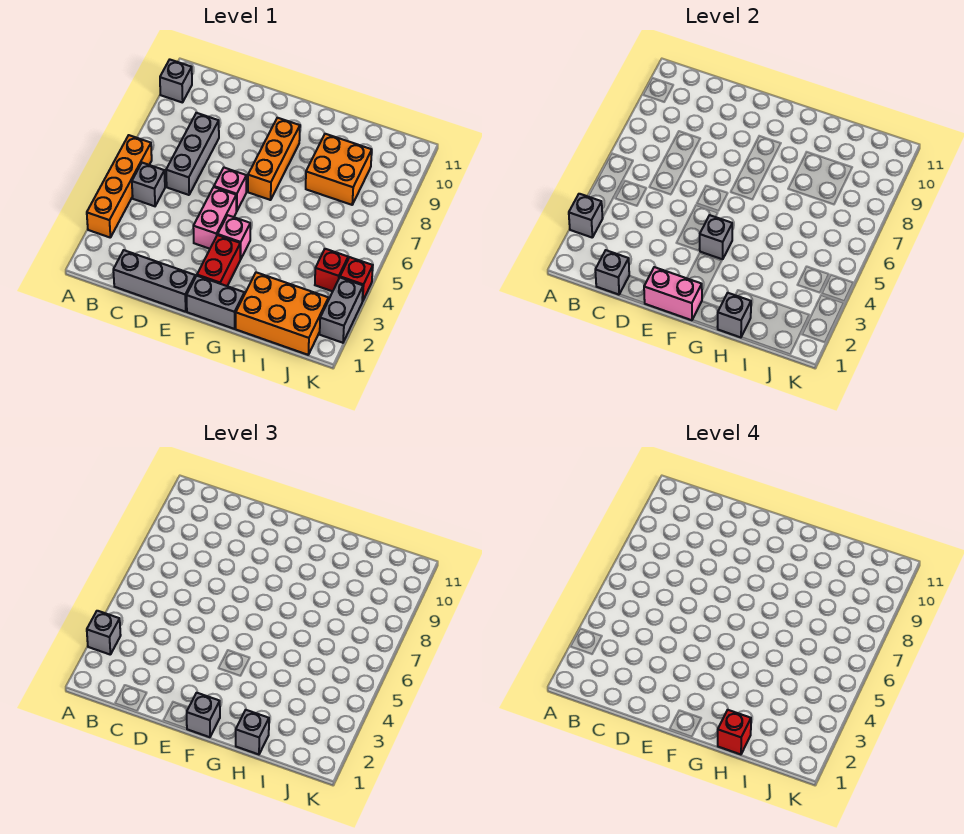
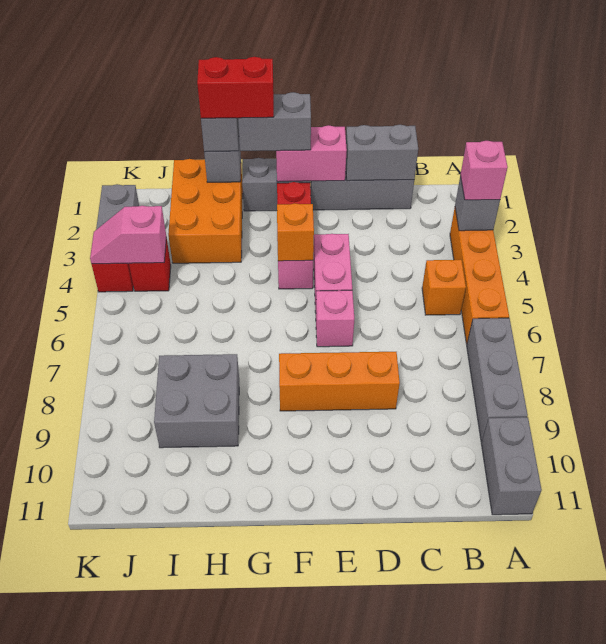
grey brick A3 level 3 -> pink brick A3 level 3
grey brick A10 level 1 -> grey brick A10:A11 level 1
grey brick B5 level 1 -> orange brick B5 level 1
grey brick C1 level 2 -> grey brick C1:D1 level 2
grey brick C6:C8 level 1 -> grey brick A7:A9 level 1
grey brick F1 level 3 -> grey brick F1:G1 level 3
grey brick F4 level 2 -> orange brick F4 level 2
orange brick F7:F9 level 1 -> orange brick D8:F8 level 1
orange brick H1:J2 level 1 -> orange brick H1:I3 level 1
red brick H1 level 4 -> red brick G1:H1 level 4
orange brick H8:I9 level 1 -> grey brick H8:I9 level 1
none -> pink slope J4:K4 level 2 top J

